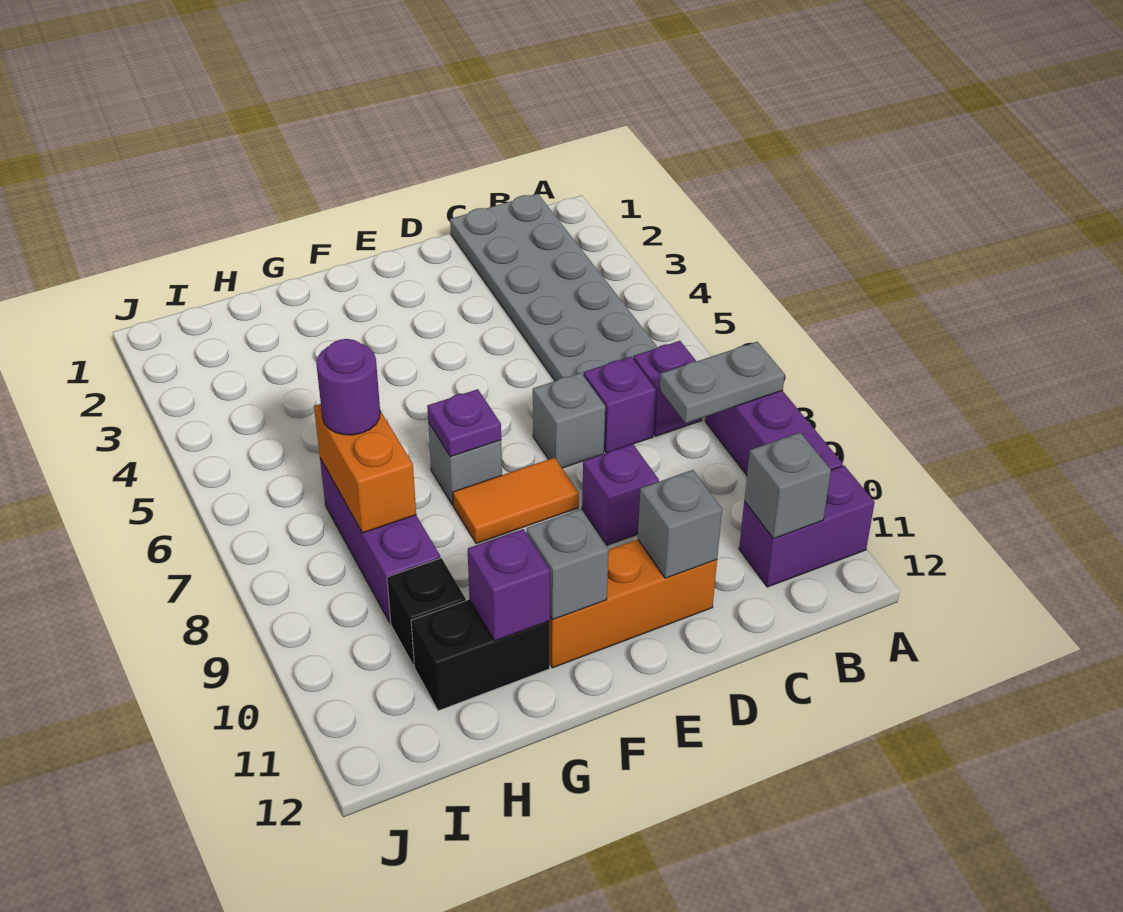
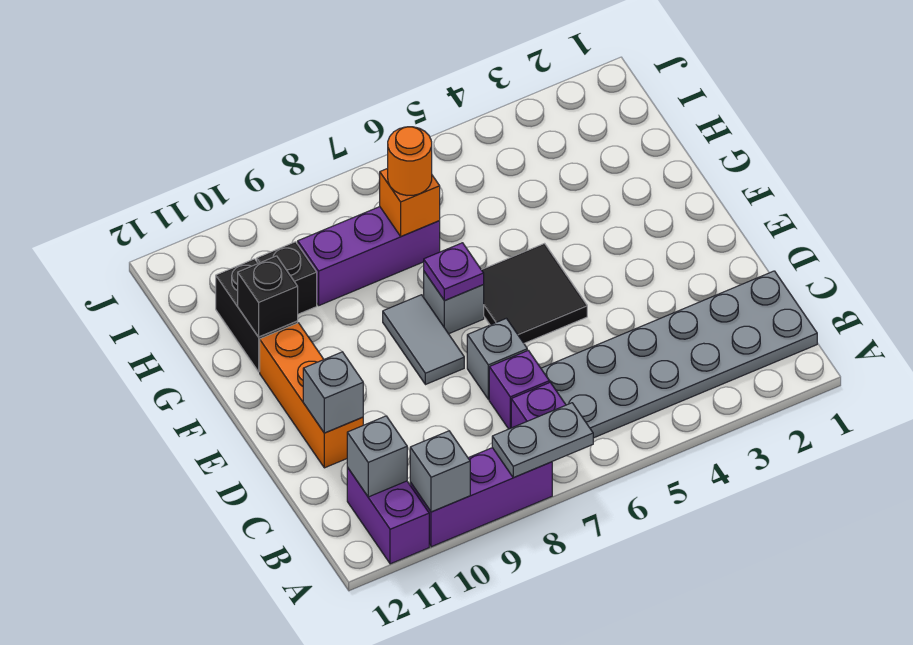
grey plate A8:B8 level 2 -> grey plate A7:A8 level 2
purple brick D9 level 1 -> none
none -> black tile E5:F6 level 1
orange tile E8:F8 level 1 -> grey tile E8:F8 level 1
grey brick F11 level 2 -> grey brick A10 level 2
purple brick G11 level 2 -> black brick G11 level 2
orange brick H7:H8 level 2 -> orange brick H7 level 2
purple round brick H7 level 3 -> orange round brick H7 level 3

